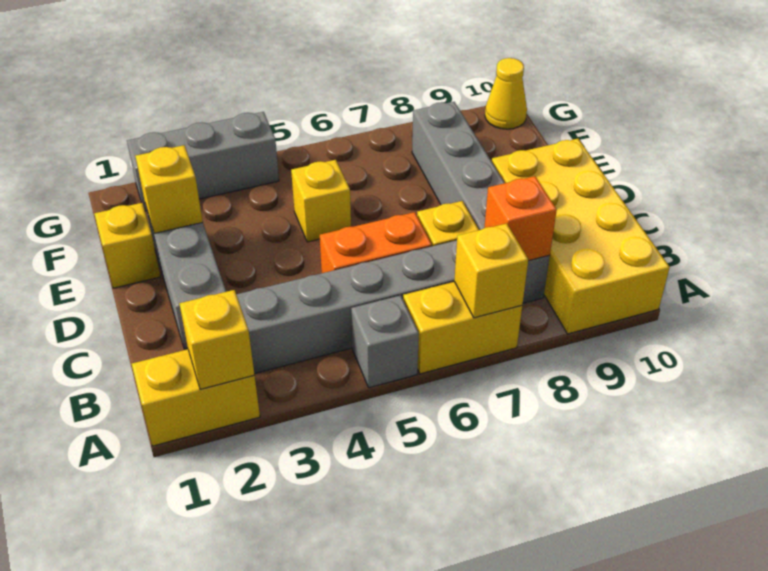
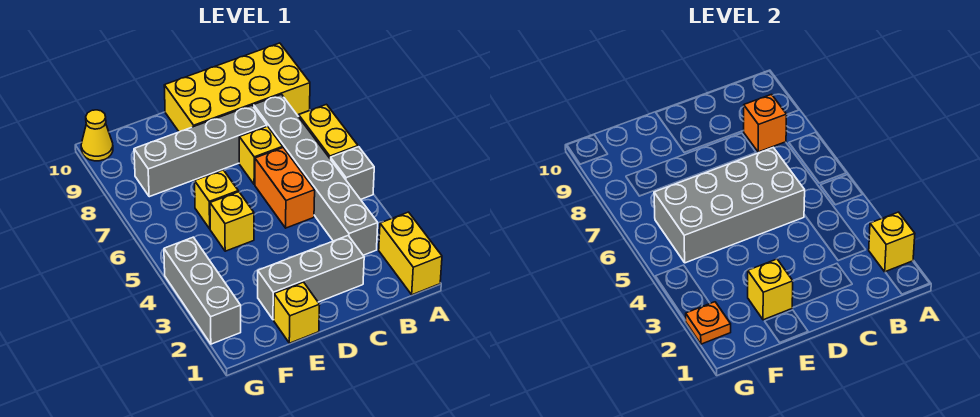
yellow brick A7 level 2 -> yellow brick E6 level 1
none -> grey brick C5:F6 level 2
none -> orange plate G2 level 2

